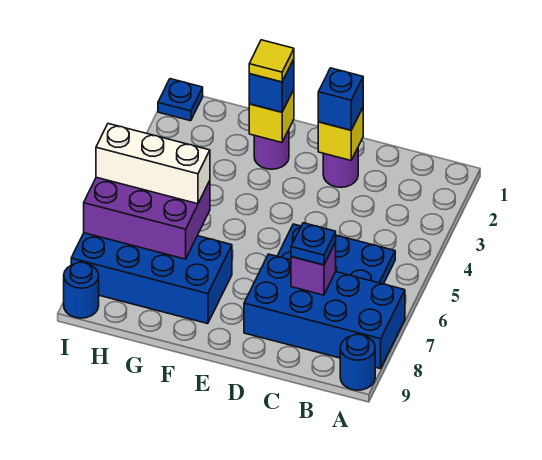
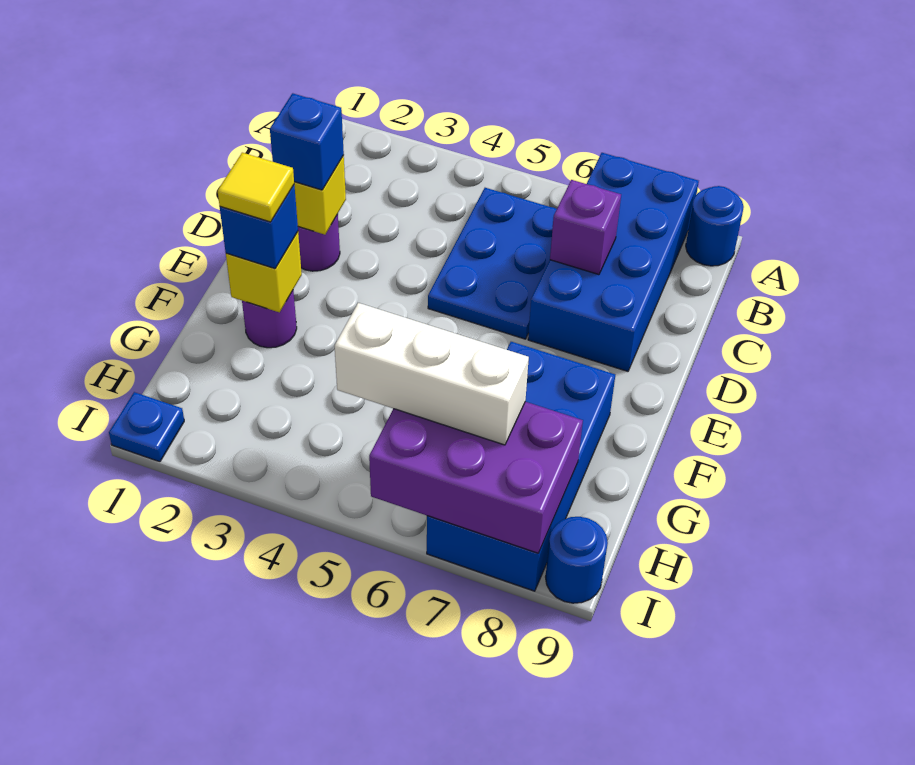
blue plate C7 level 3 -> none
purple brick G6:I7 level 2 -> purple brick H6:I8 level 2
white brick G6:I6 level 3 -> white brick H5:H7 level 3

